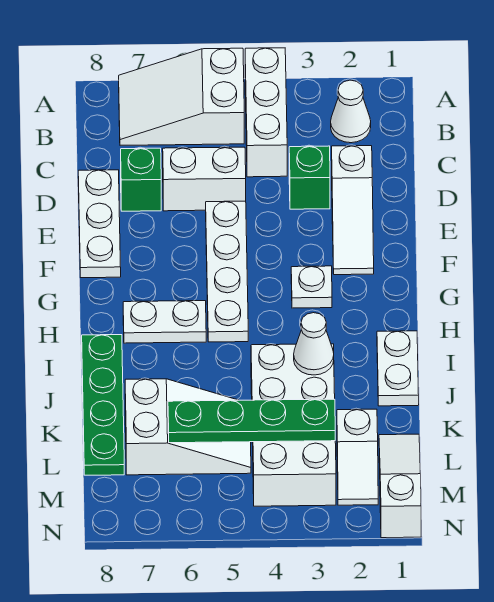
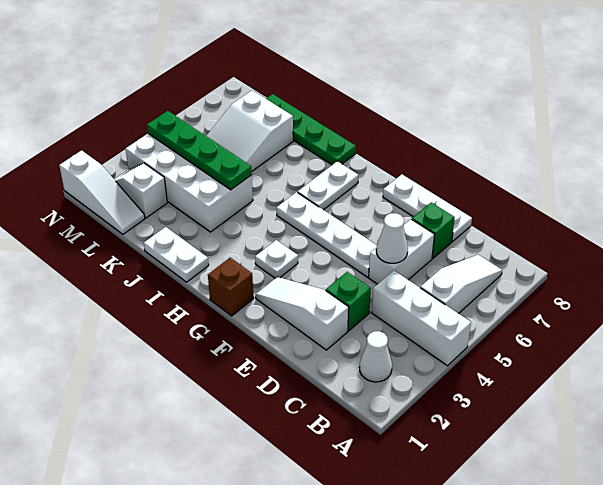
white slope A5:B7 level 1 top 5 -> white slope B5:B7 level 1 top 5
none -> brown brick G1 level 1
white cone J3 level 2 -> white cone D5 level 2
green plate L3:L6 level 2 -> green plate J4:M4 level 2

